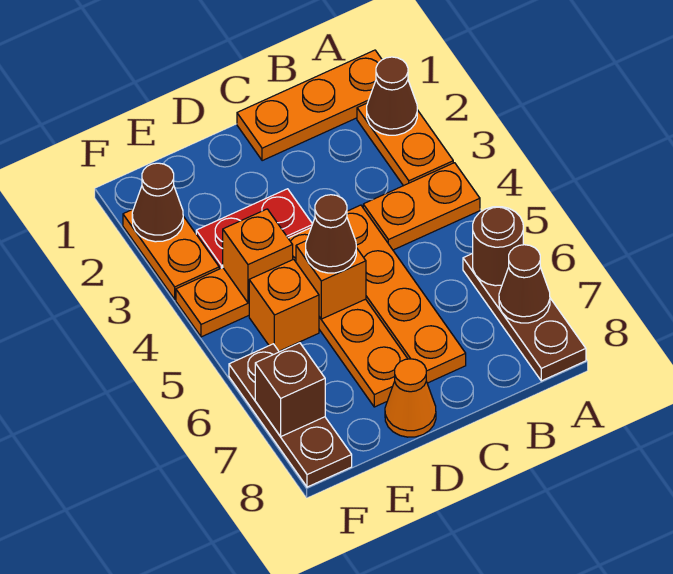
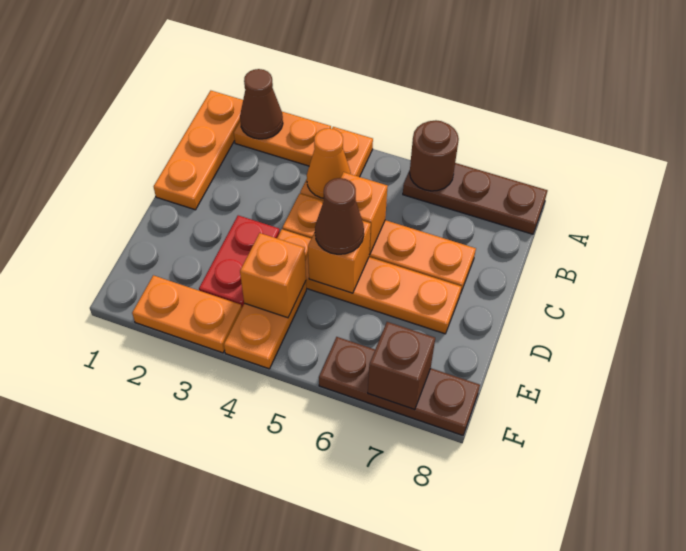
brown cone A7 level 2 -> none
orange cone D8 level 1 -> orange cone B4 level 2
orange brick E5 level 1 -> orange brick C5 level 2
brown cone F2 level 2 -> none

